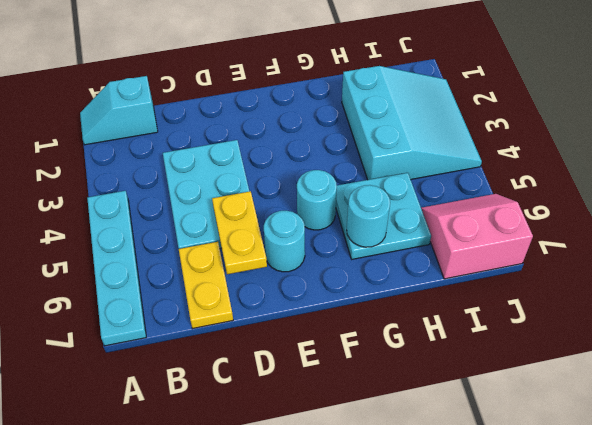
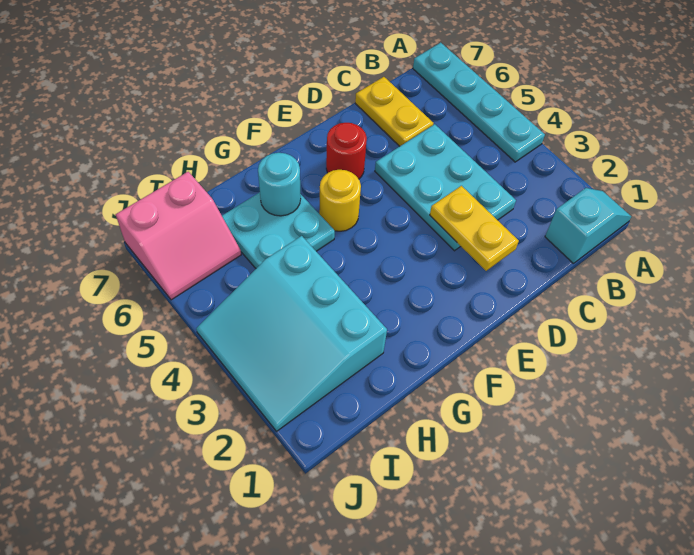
yellow plate D5:D6 level 2 -> yellow plate D2:D3 level 2
cyan round brick E6 level 1 -> red round brick E6 level 1
cyan round brick F5 level 1 -> yellow round brick F5 level 1

